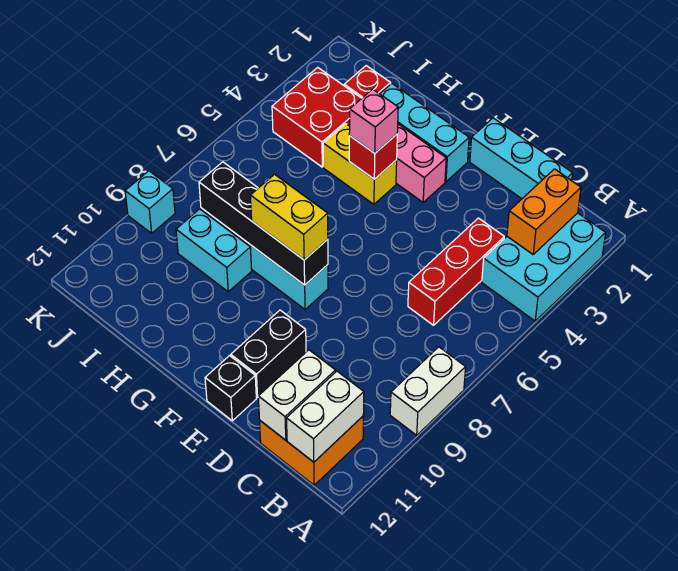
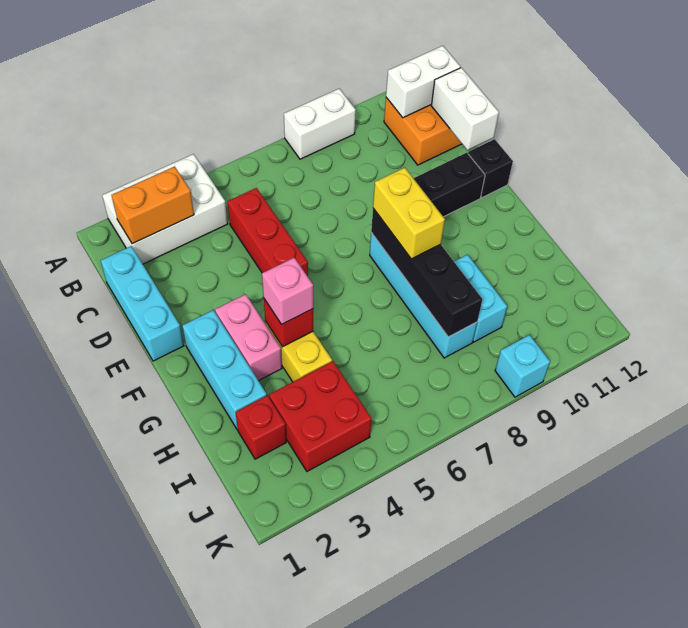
cyan brick A2:B4 level 1 -> white brick A2:B4 level 1
red brick C4:C6 level 1 -> red brick C5:E5 level 1
white brick C11:C12 level 2 -> white brick C12:D12 level 2

